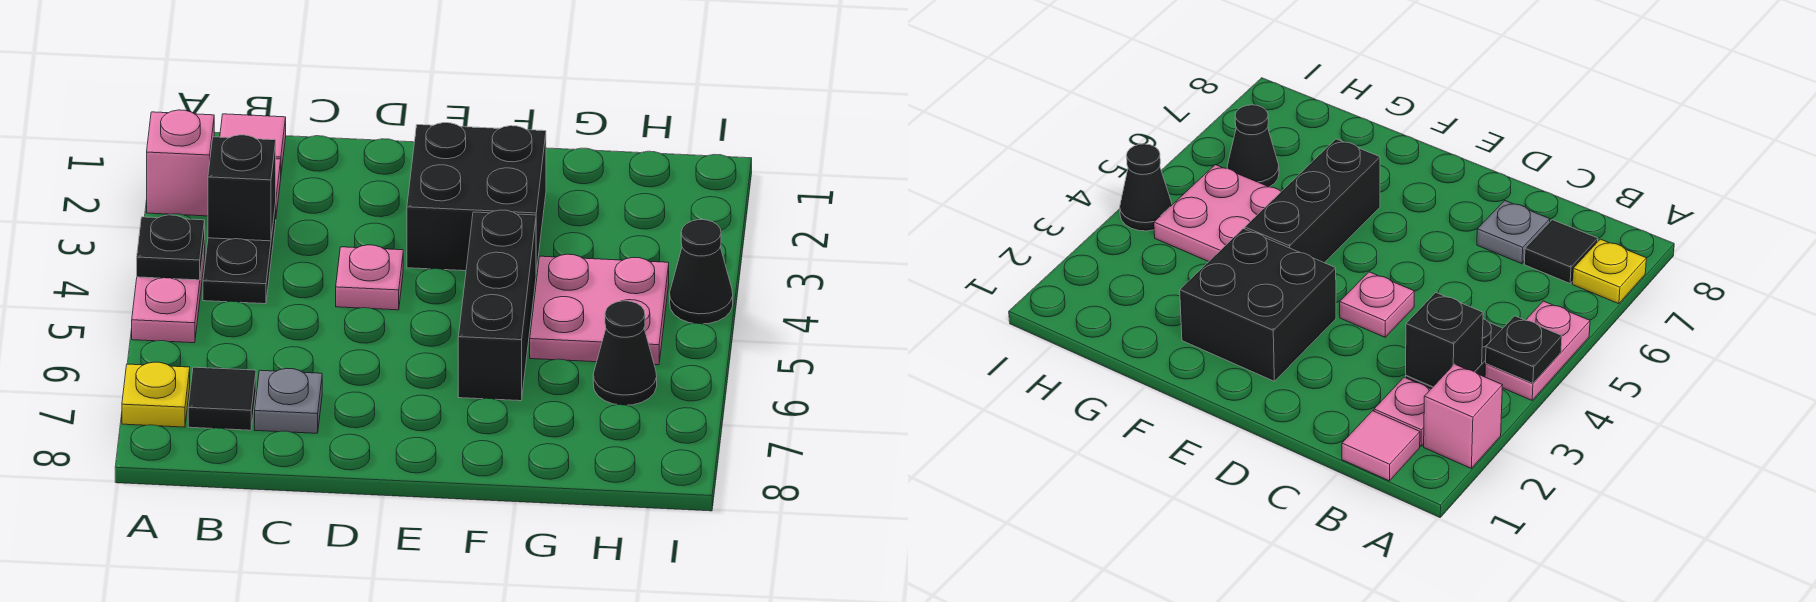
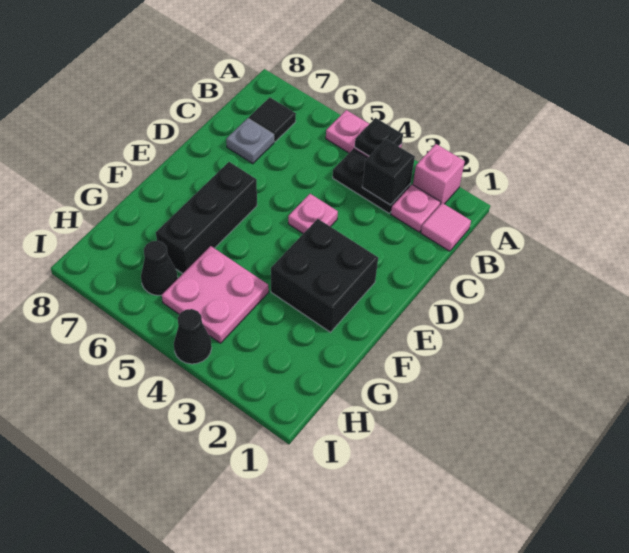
yellow plate A7 level 1 -> none
black brick F4:F6 level 1 -> black brick E6:G6 level 1

